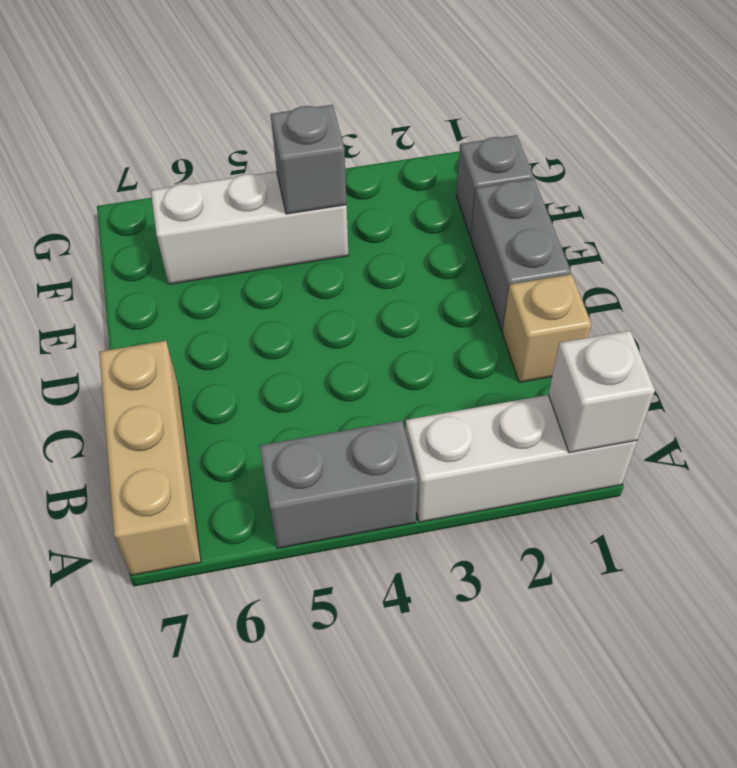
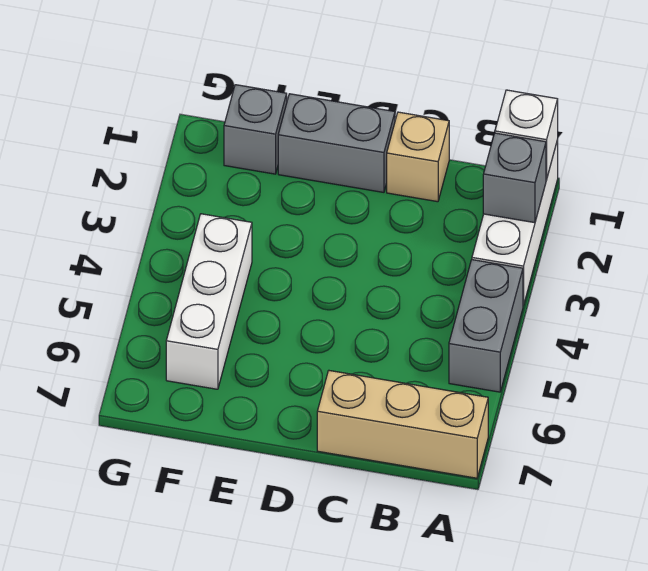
grey brick F4 level 2 -> grey brick A2 level 2

